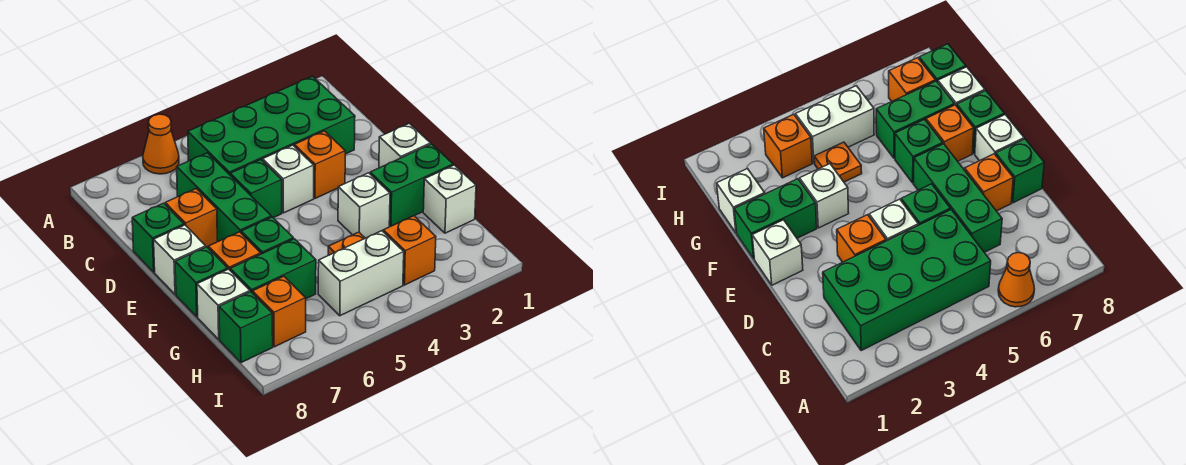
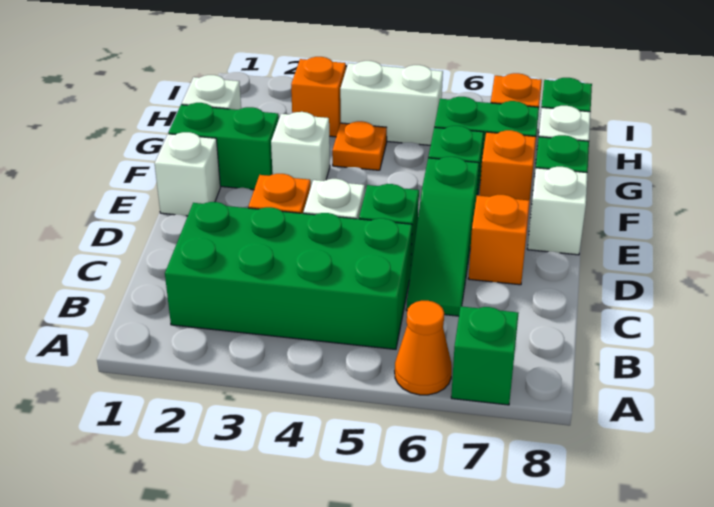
green brick C6:E6 level 1 -> green slope C6:E6 level 1 top E
green brick D8 level 1 -> green brick A7 level 1

